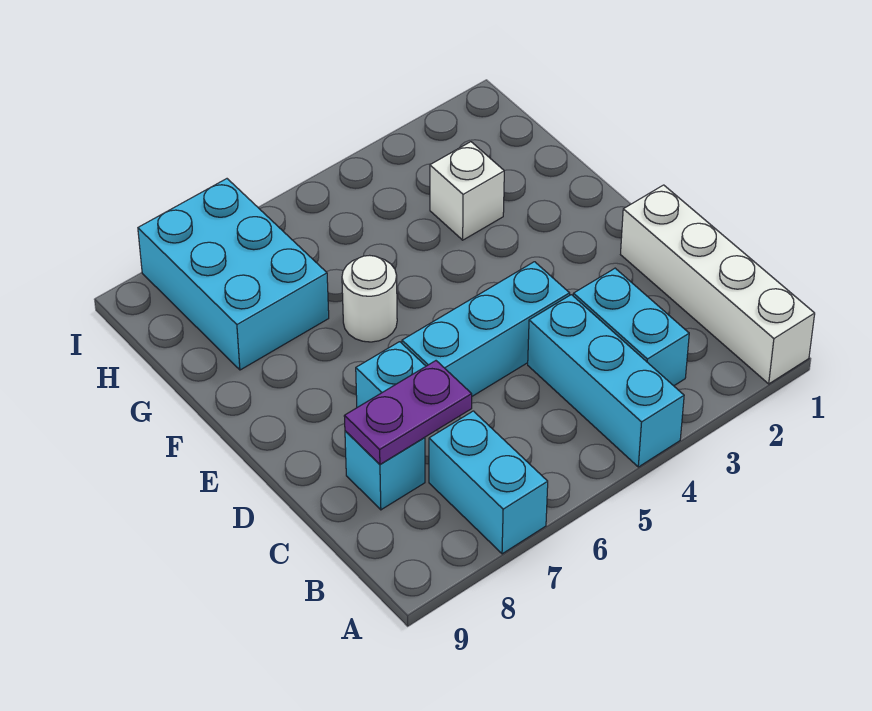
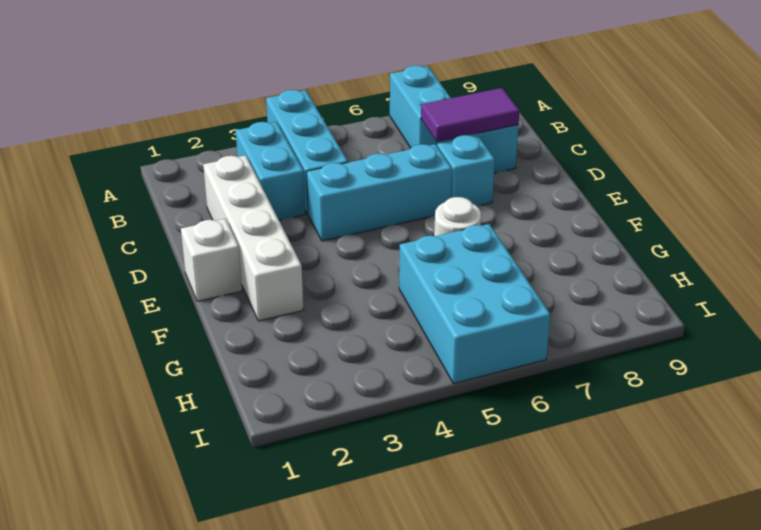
white brick A1:D1 level 1 -> white brick C2:F2 level 1
purple plate C7:C8 level 2 -> purple tile C7:C8 level 2
white brick G3 level 1 -> white brick E1 level 1
cyan brick G7:I8 level 1 -> cyan brick G5:I6 level 1

